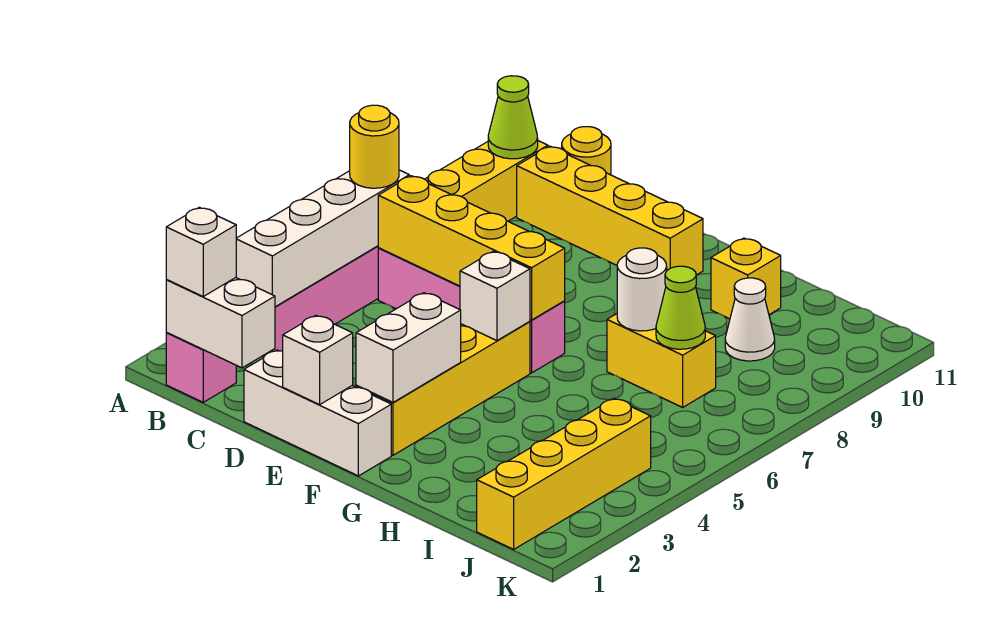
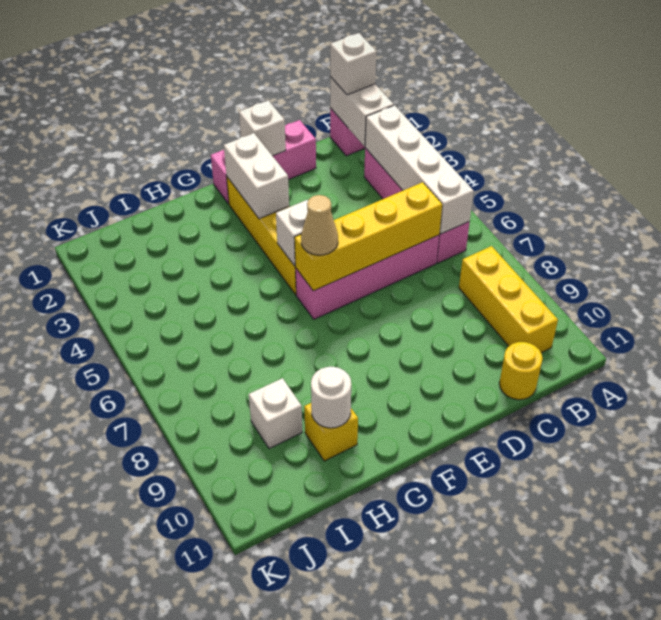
white brick B1:C1 level 2 -> white brick B1:B2 level 2
yellow round brick B6 level 3 -> none
lime cone B10 level 2 -> none
yellow brick C10:F10 level 1 -> none
white brick D1:F1 level 1 -> pink brick D1:F1 level 1
none -> tan cone F6 level 3
yellow brick H7:I7 level 1 -> none
white round brick H7 level 2 -> white round brick H10 level 2
lime cone I7 level 2 -> none
white cone I9 level 1 -> white brick I9 level 1
yellow brick J1:J4 level 1 -> none

